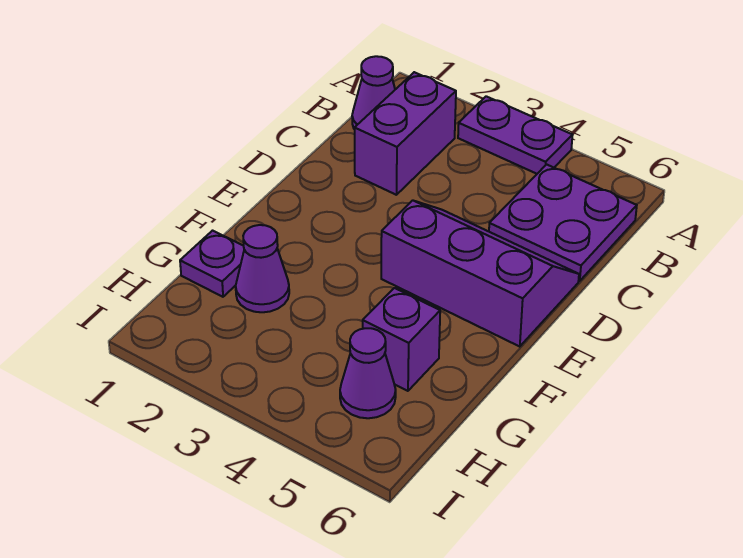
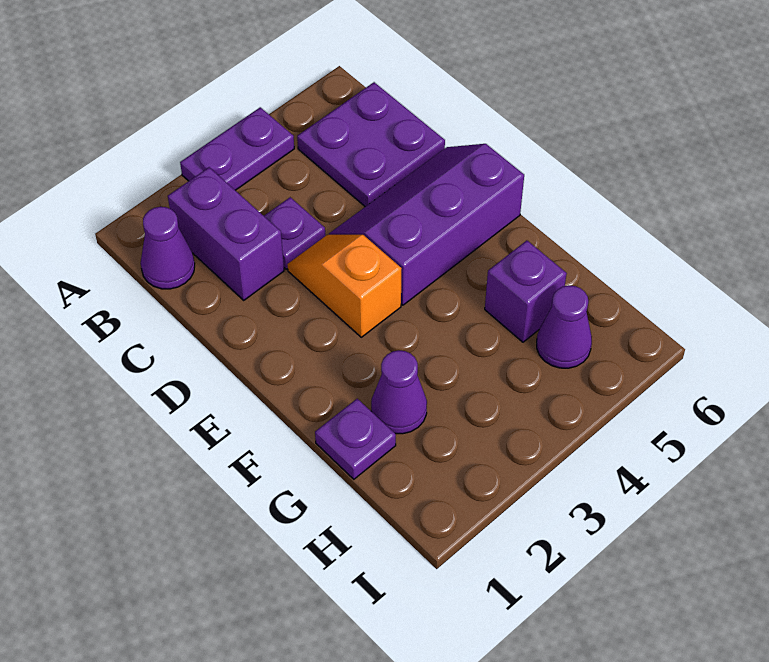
none -> purple plate C3 level 1
none -> orange slope D3:E3 level 1 top E

